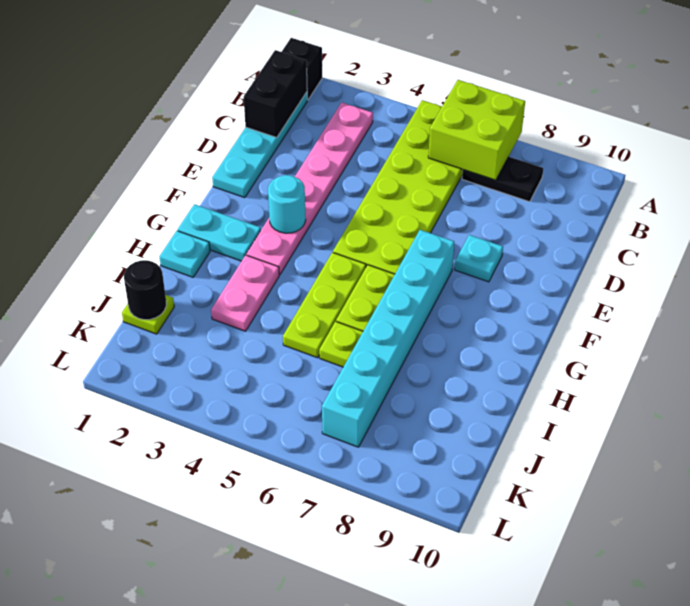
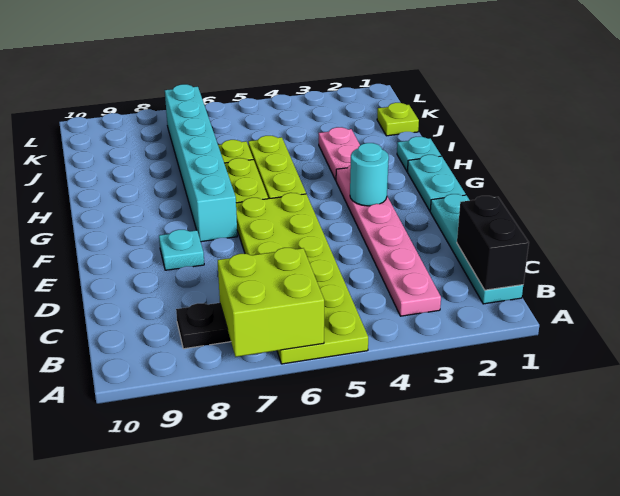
black brick A1 level 1 -> none
cyan plate G1:G2 level 1 -> cyan plate F1:G1 level 1
black round brick J1 level 2 -> none

